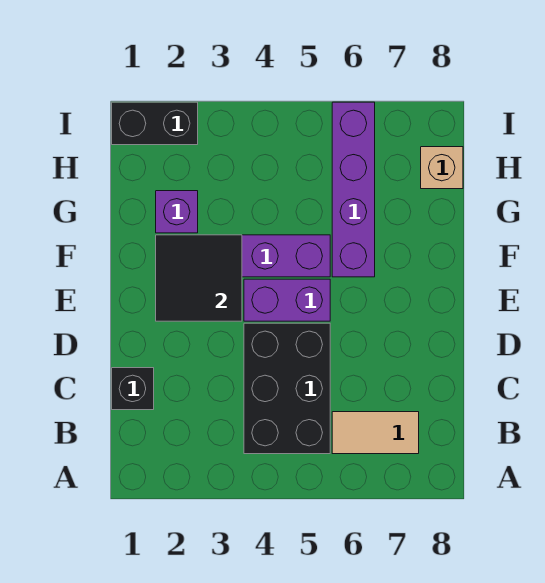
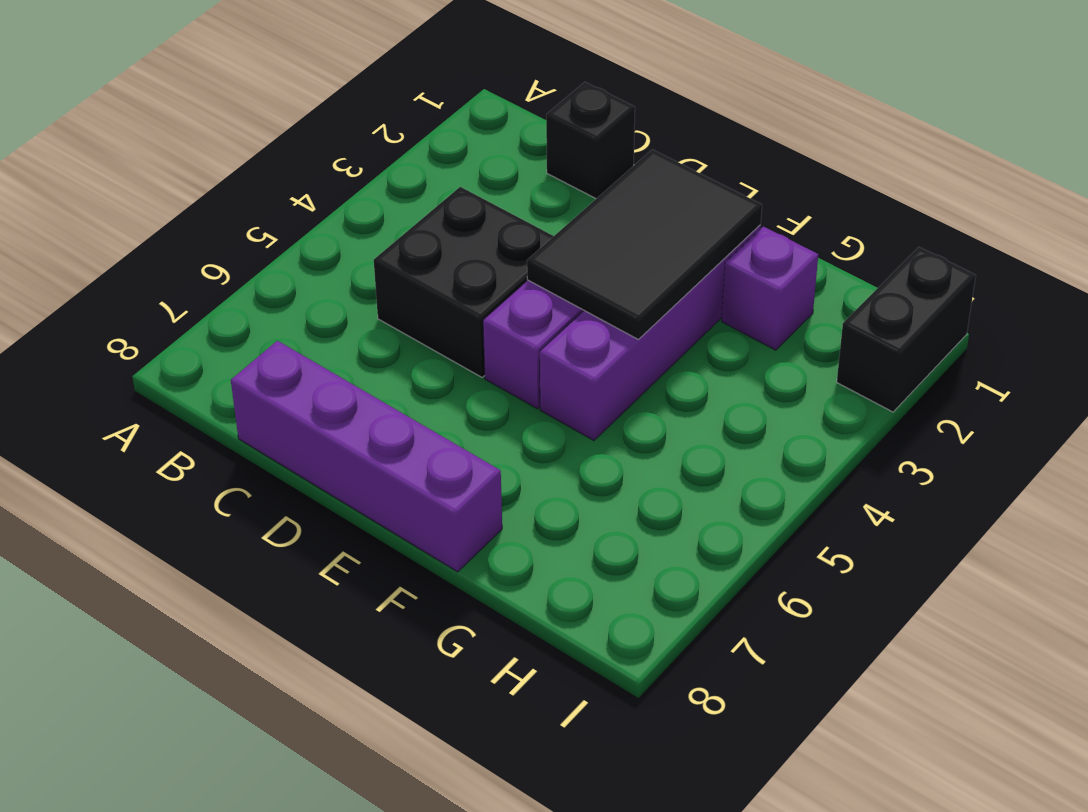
black brick B4:D5 level 1 -> black brick C4:D5 level 1
tan tile B6:B7 level 1 -> none
black tile E2:F3 level 2 -> black tile E2:F4 level 2
purple brick F6:I6 level 1 -> purple brick C8:F8 level 1
tan brick H8 level 1 -> none

